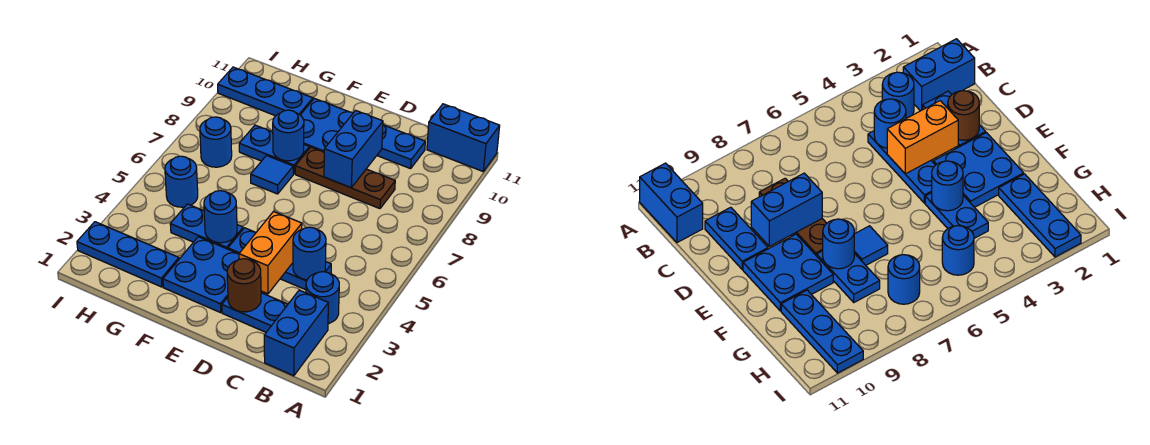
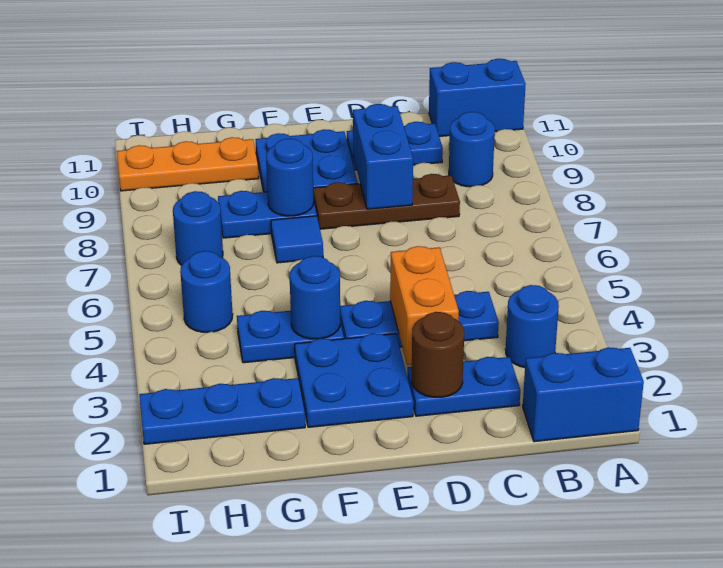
blue brick B1:B2 level 1 -> blue brick A1:B1 level 1
blue round brick C4 level 2 -> blue round brick B9 level 1
blue plate G10:I10 level 1 -> orange plate G10:I10 level 1

